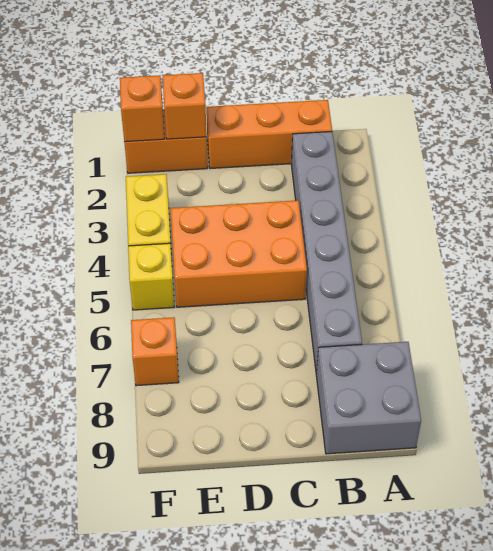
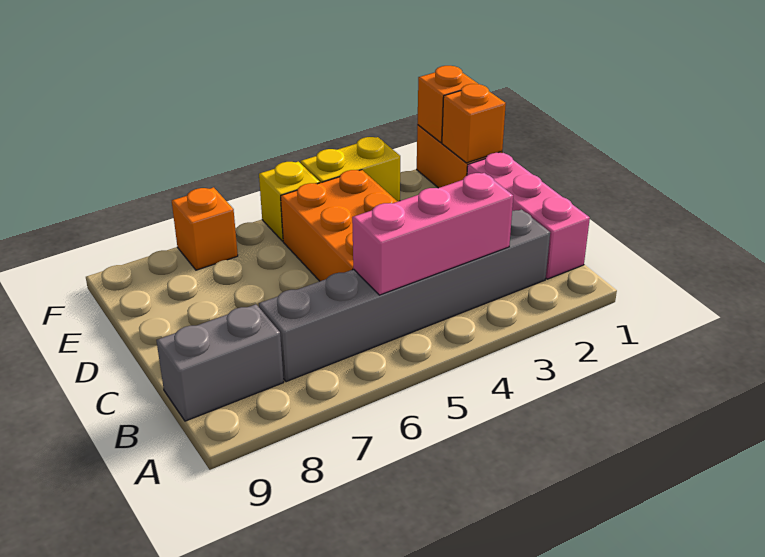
grey brick A8:B9 level 1 -> grey brick B8:B9 level 1
orange brick B1:D1 level 1 -> pink brick B1:D1 level 1
none -> pink brick B3:B5 level 2

